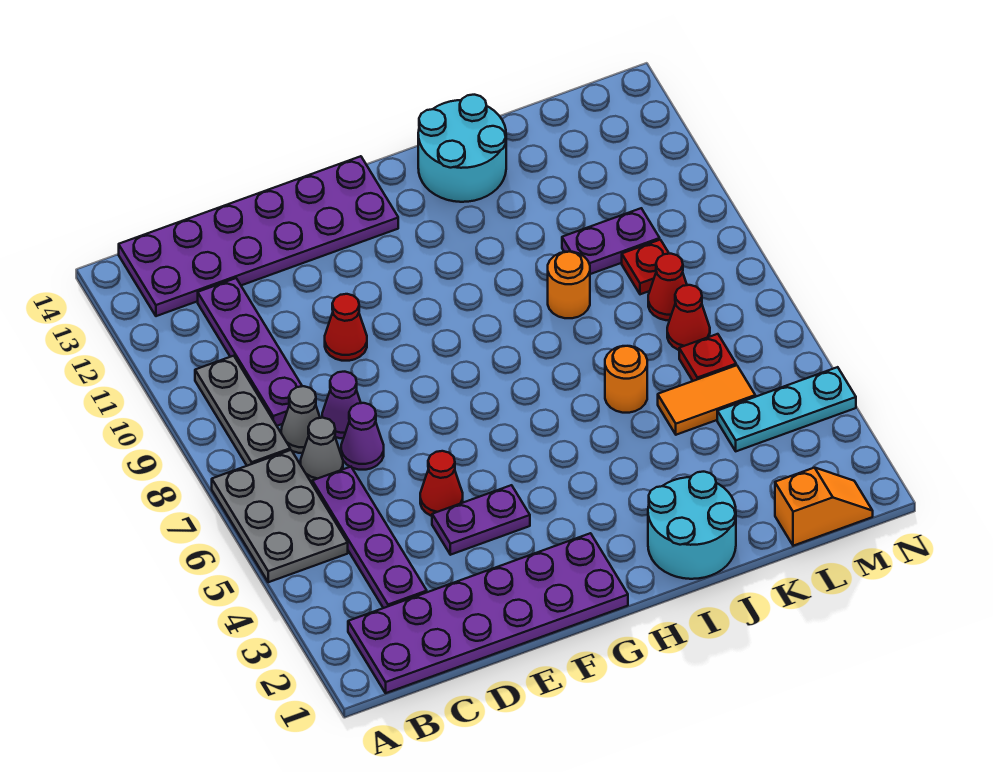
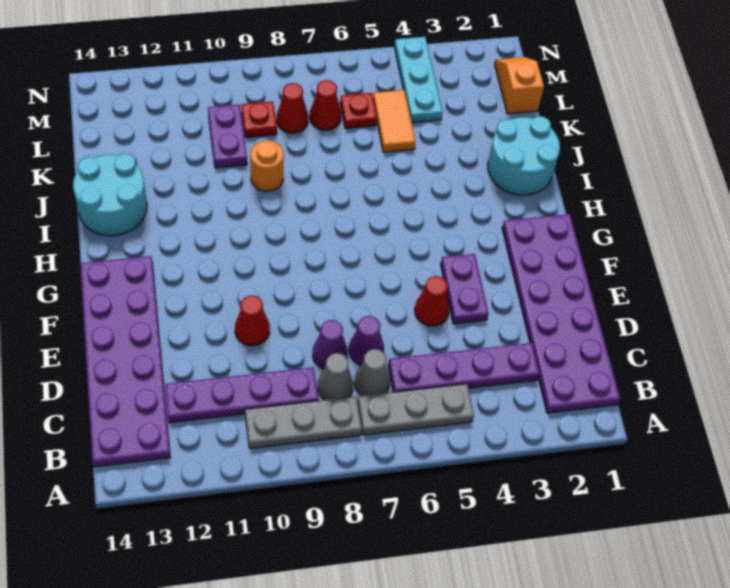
grey plate A5:B7 level 1 -> grey plate B5:B7 level 1
orange round brick J6 level 1 -> none

